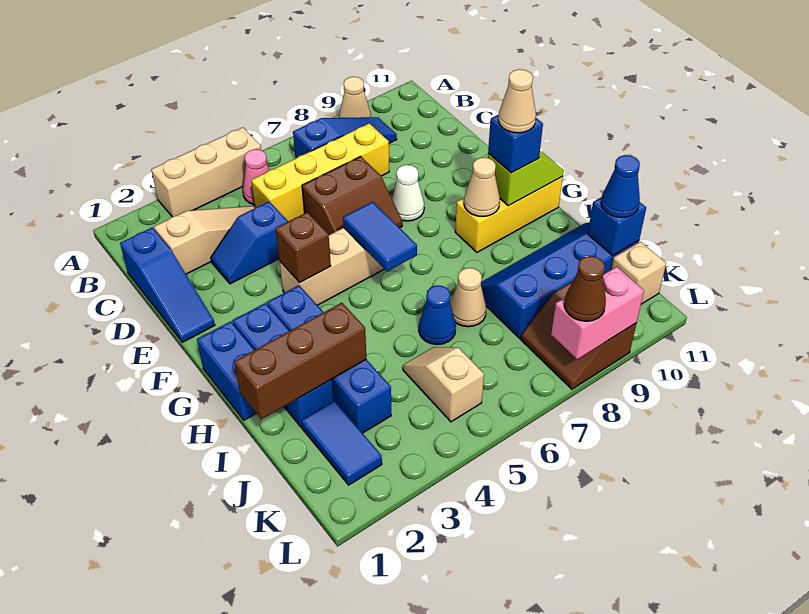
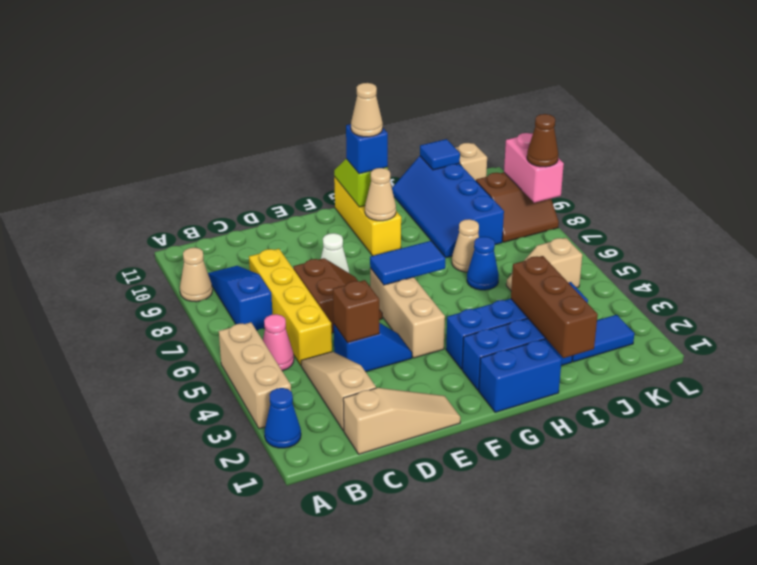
blue slope C1:E1 level 1 top C -> tan slope C1:E1 level 1 top C
blue slope D3:D4 level 1 top 4 -> blue slope D4:E4 level 1 top D
brown brick F4 level 2 -> brown brick D4 level 2
blue brick J11 level 2 -> blue tile J11 level 2
blue cone J11 level 3 -> blue cone A2 level 1

